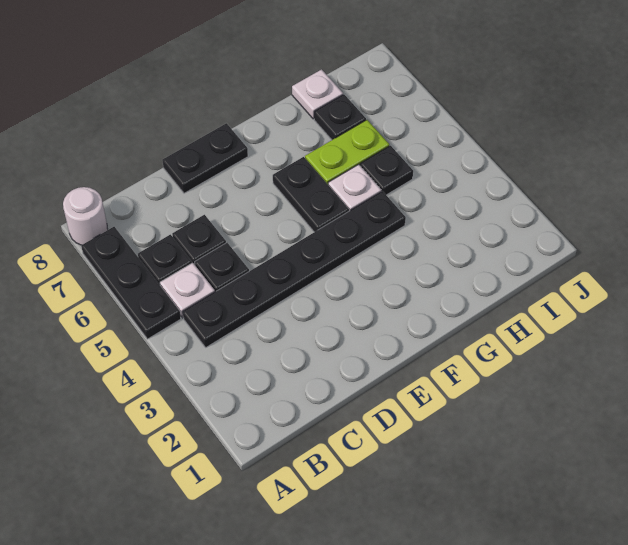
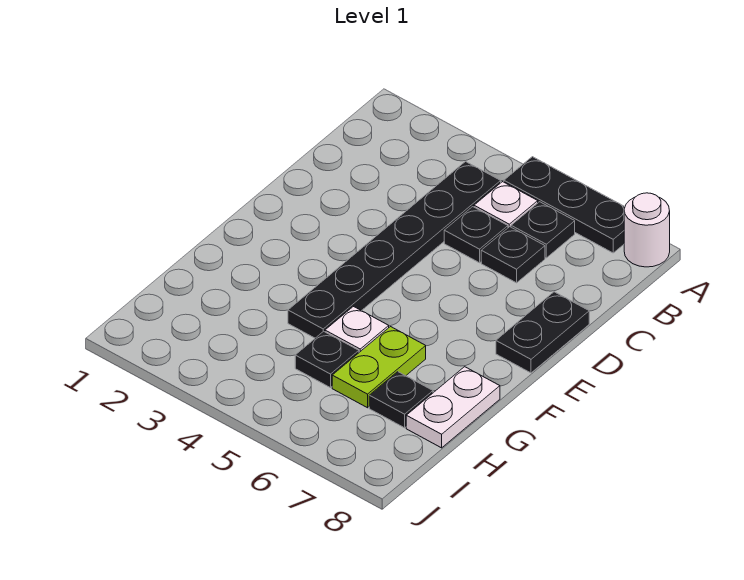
black plate F5:F6 level 1 -> none
white plate H8 level 1 -> white plate G8:H8 level 1

